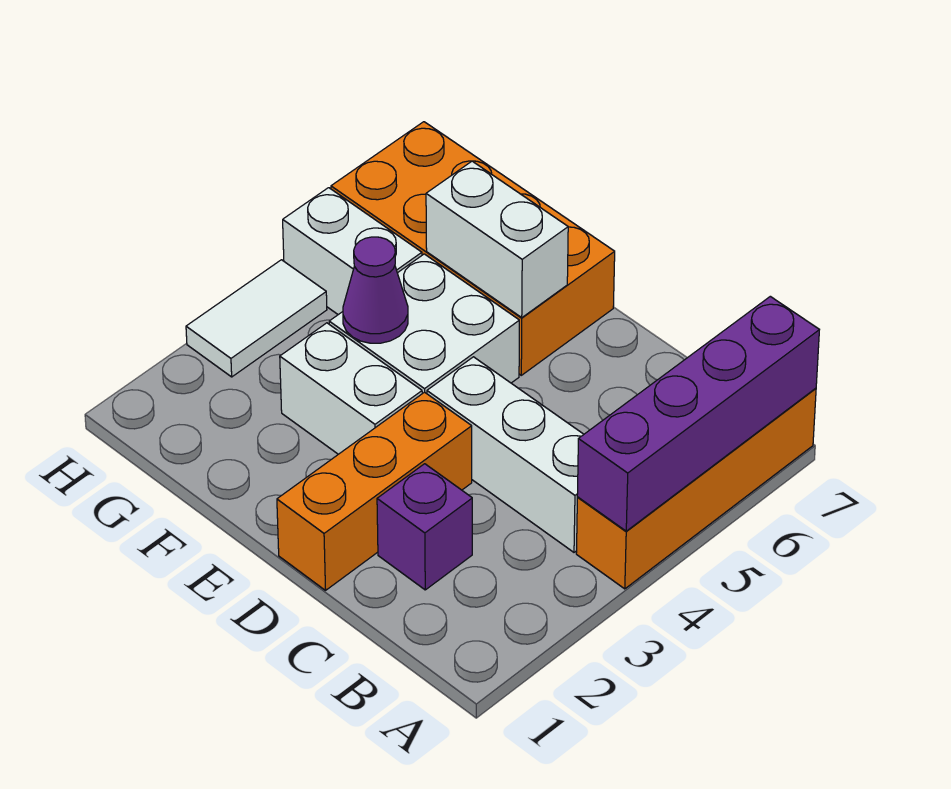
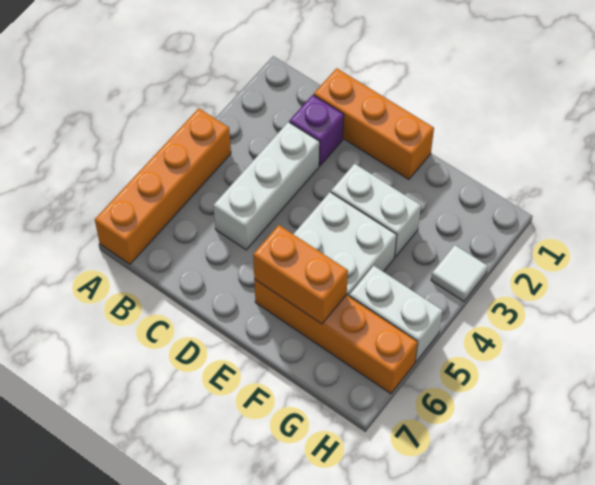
purple brick A4:A7 level 2 -> none
white brick B4:D4 level 1 -> white brick C3:C5 level 1
orange brick D1:D3 level 1 -> orange brick C1:E1 level 1
orange brick E6:H7 level 1 -> orange brick E6:H6 level 1
white brick E6:F6 level 2 -> orange brick E6:F6 level 2
purple cone F4 level 2 -> none
white tile H3:H4 level 1 -> white tile H3 level 1

